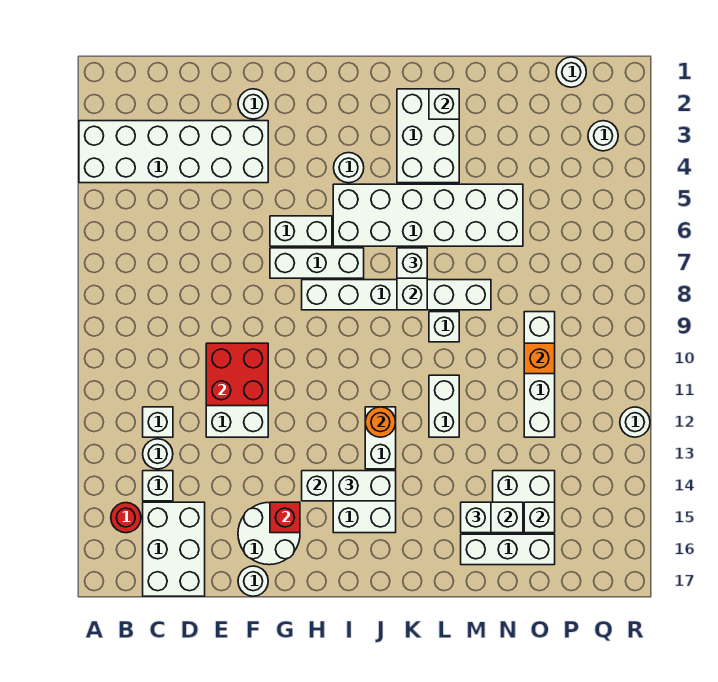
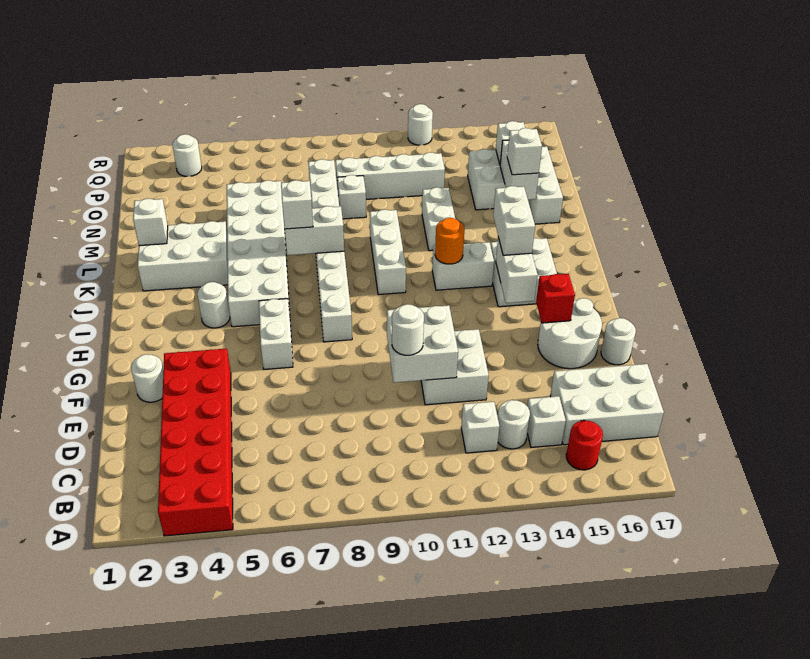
white brick A3:F4 level 1 -> red brick A3:F4 level 1
red brick E10:F11 level 2 -> white brick E10:F11 level 2
white brick G7:I7 level 1 -> white brick J10:L10 level 1
white brick H8:M8 level 1 -> white brick H8:O8 level 1
white brick L9 level 1 -> white brick N9 level 1
white brick L11:L12 level 1 -> white brick L12:M12 level 1
orange brick O10 level 2 -> none
white round brick P1 level 1 -> white round brick E10 level 3

